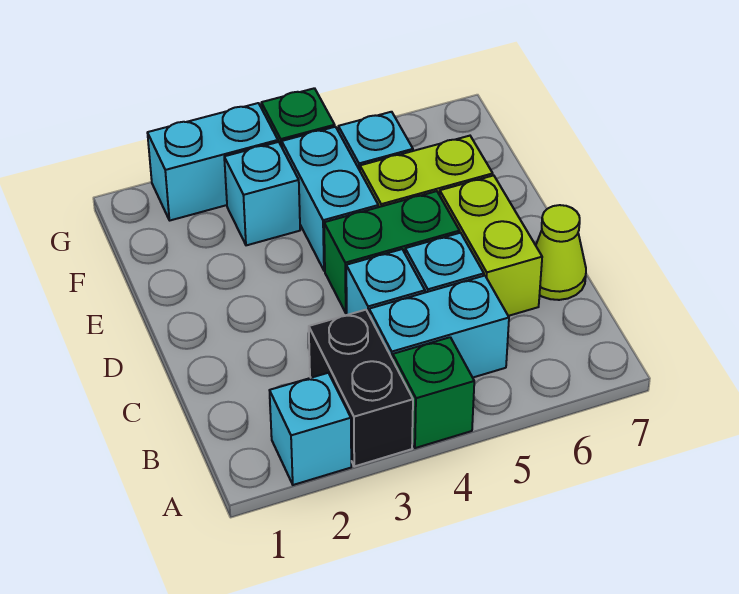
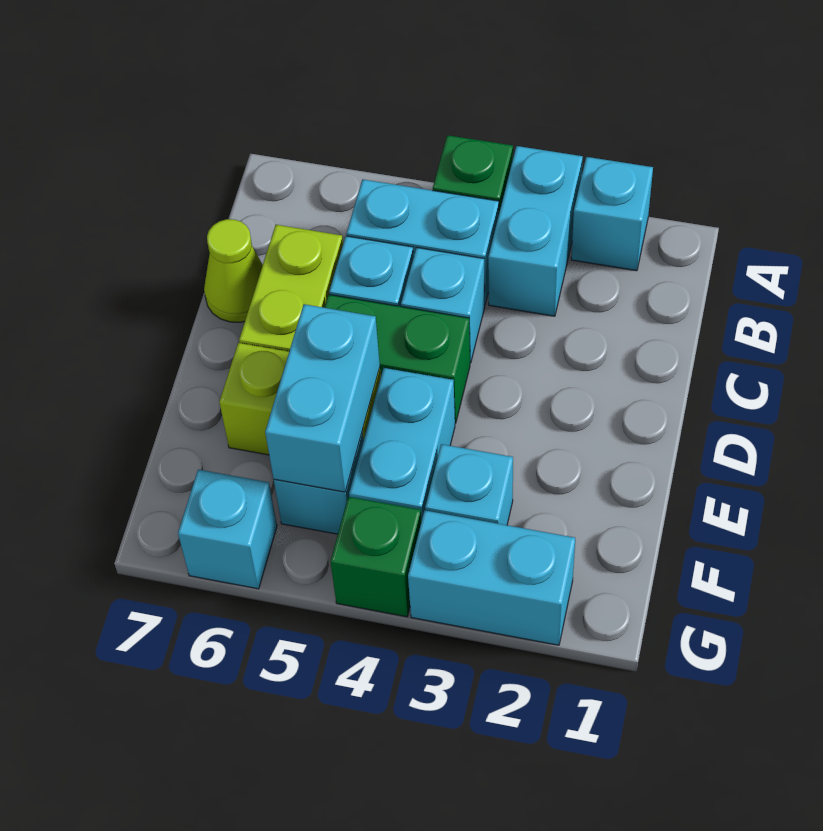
black brick A3:B3 level 1 -> cyan brick A3:B3 level 1
none -> cyan brick E5:F5 level 2
none -> cyan brick G6 level 1

